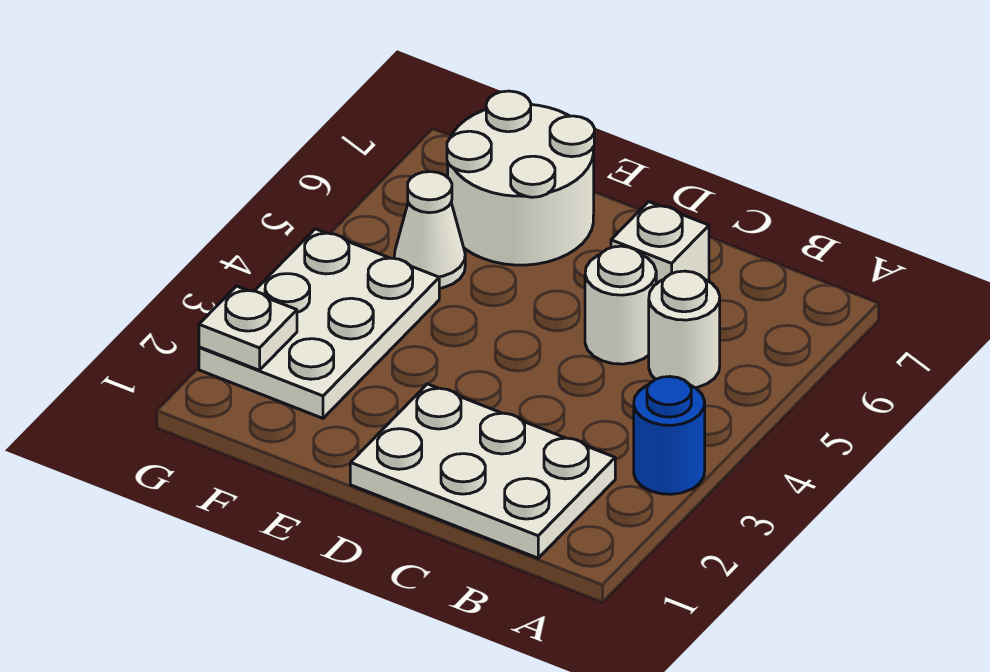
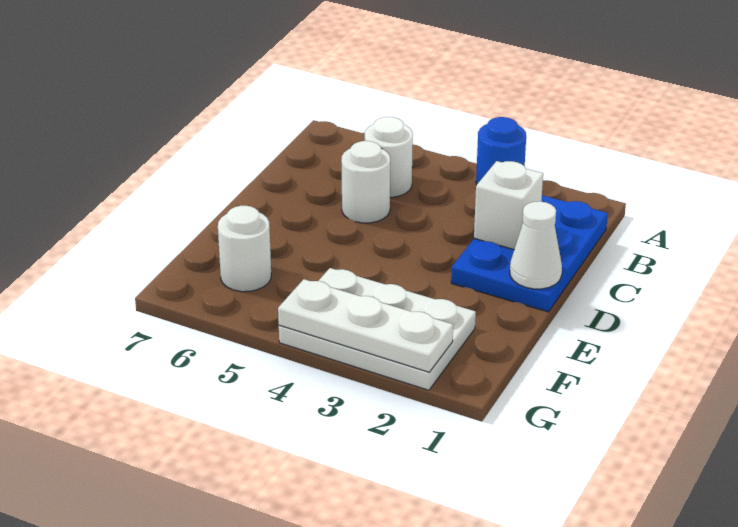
white plate B1:D2 level 1 -> blue plate B1:D2 level 1
white brick C6 level 1 -> white brick C2 level 2
white round brick E6:F7 level 1 -> white round brick F6 level 1
white cone F5 level 1 -> white cone D1 level 2
white plate G2 level 2 -> white plate G2:G4 level 2

